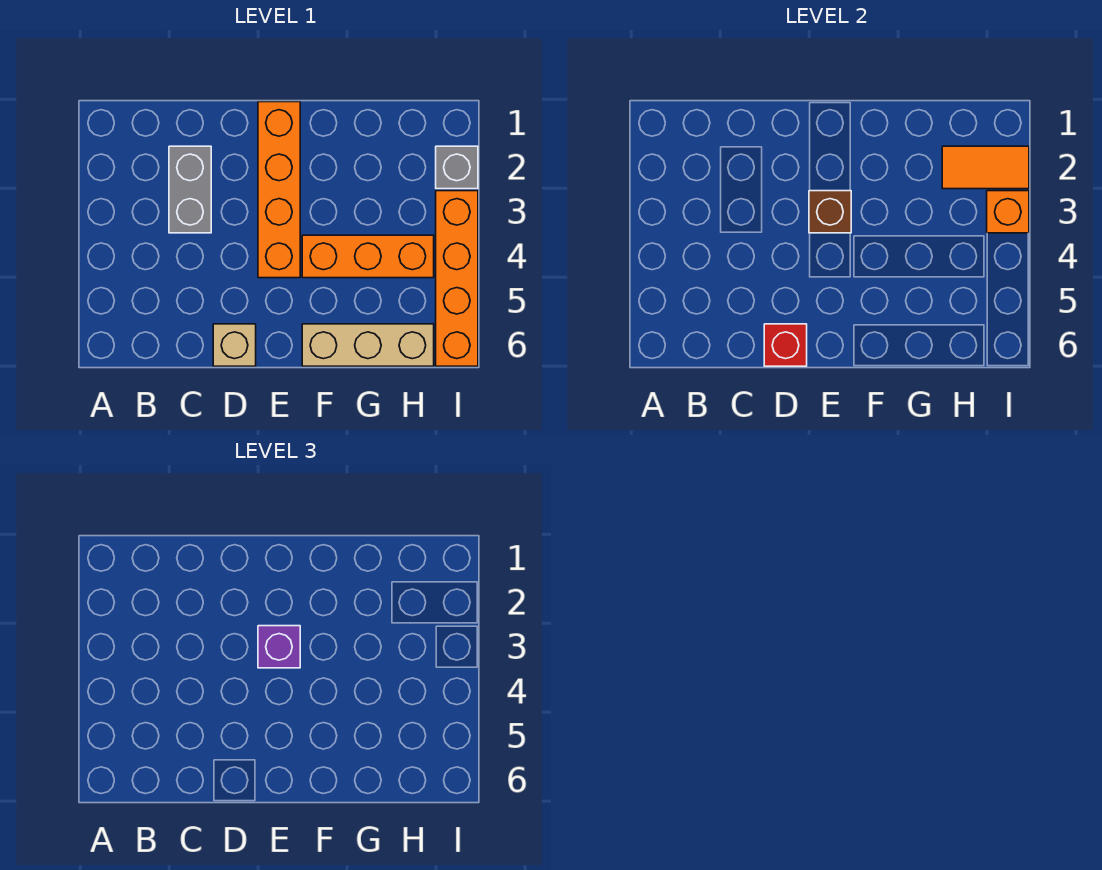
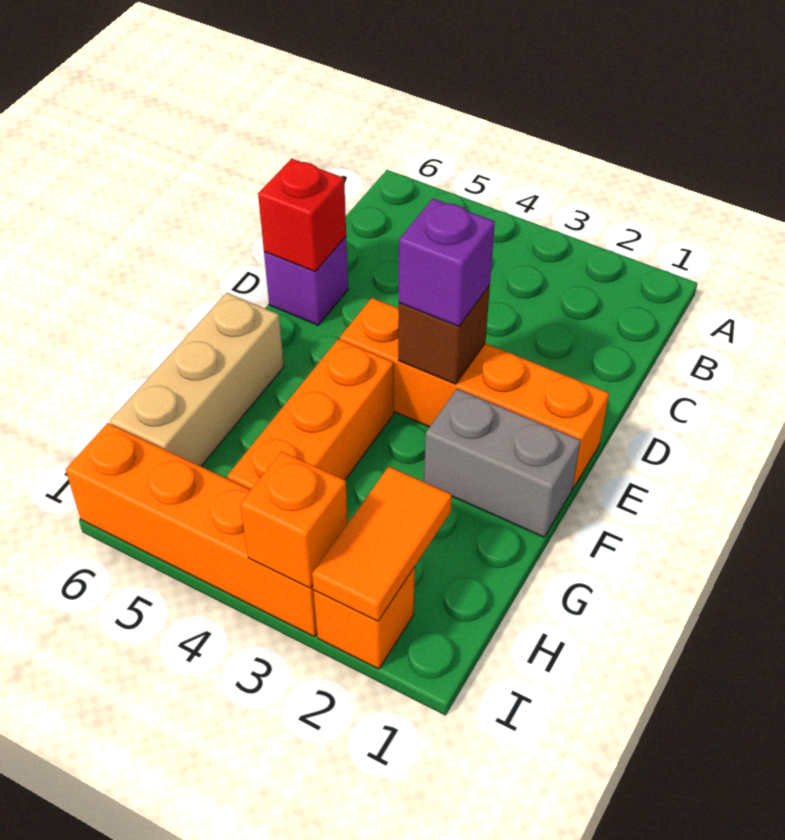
grey brick C2:C3 level 1 -> grey brick F1:F2 level 1
tan brick D6 level 1 -> purple brick D6 level 1
grey brick I2 level 1 -> orange brick I2 level 1

